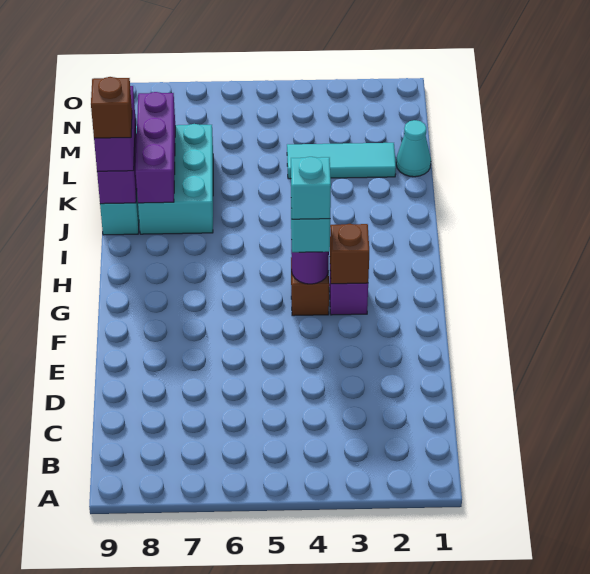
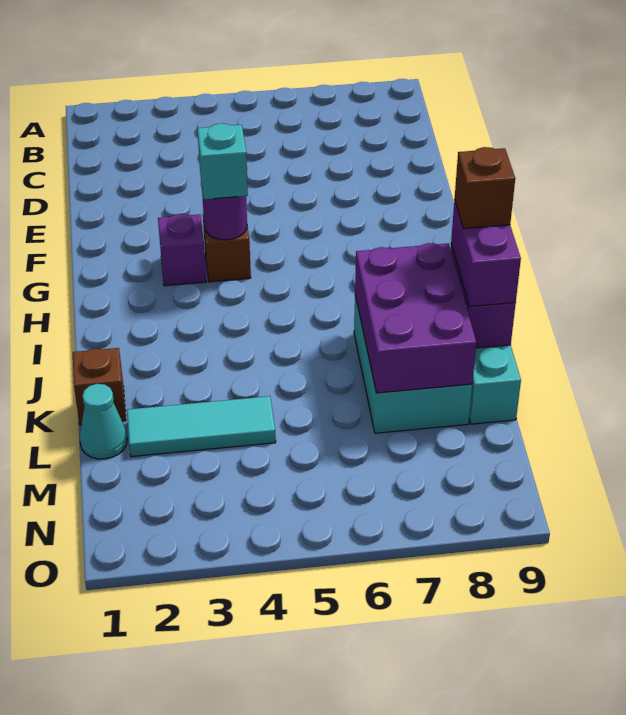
brown brick G3 level 2 -> brown brick K1 level 1
cyan brick G4 level 4 -> none
purple brick J8:L8 level 2 -> purple brick J7:L8 level 2

